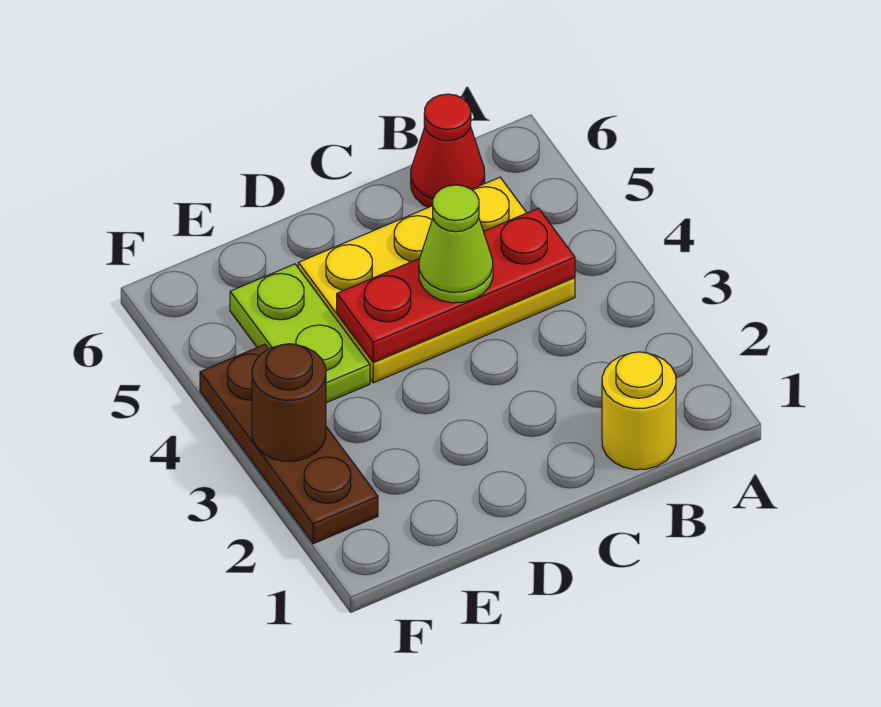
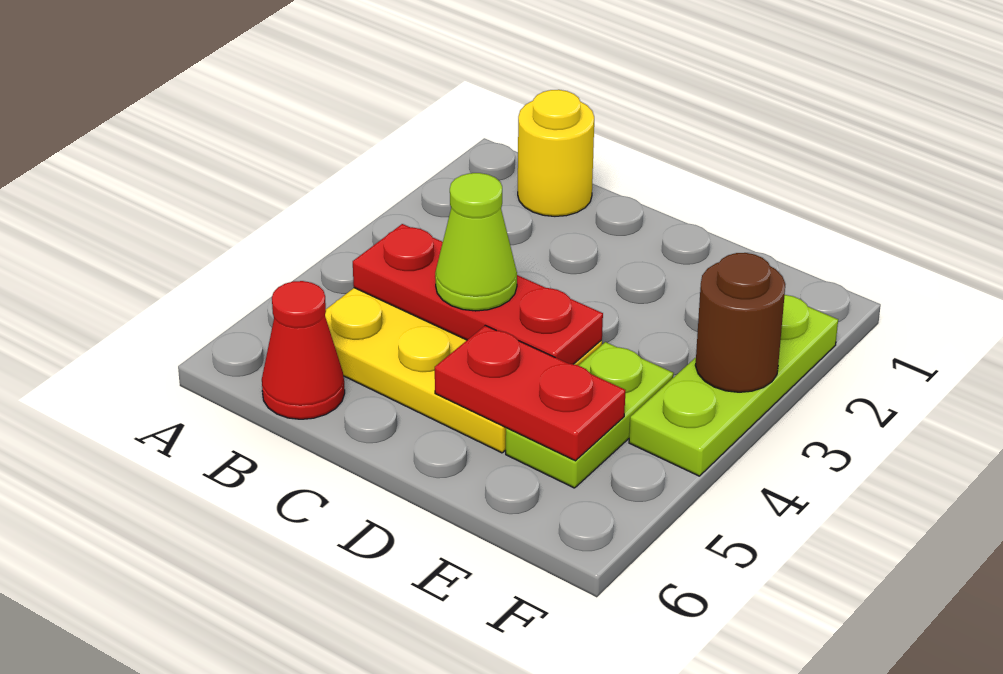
none -> red plate D5:E5 level 2
brown plate F2:F4 level 1 -> lime plate F2:F4 level 1

